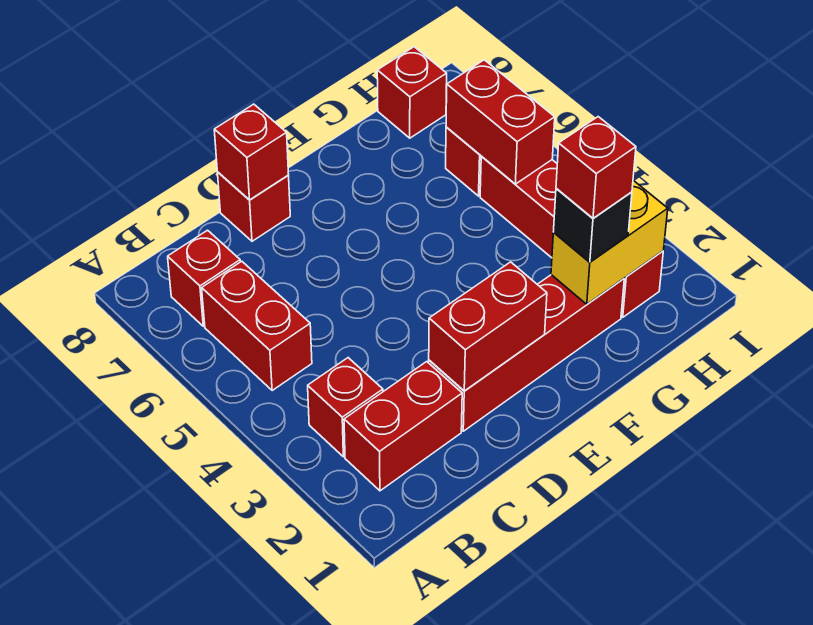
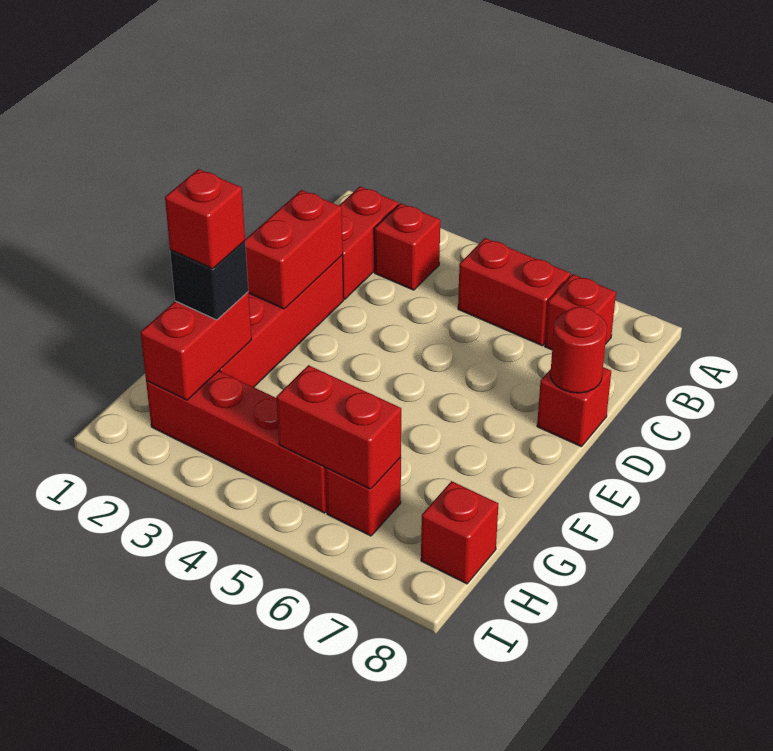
red brick D8 level 2 -> red round brick D8 level 2
yellow brick G2:H2 level 2 -> red brick G2:H2 level 2

